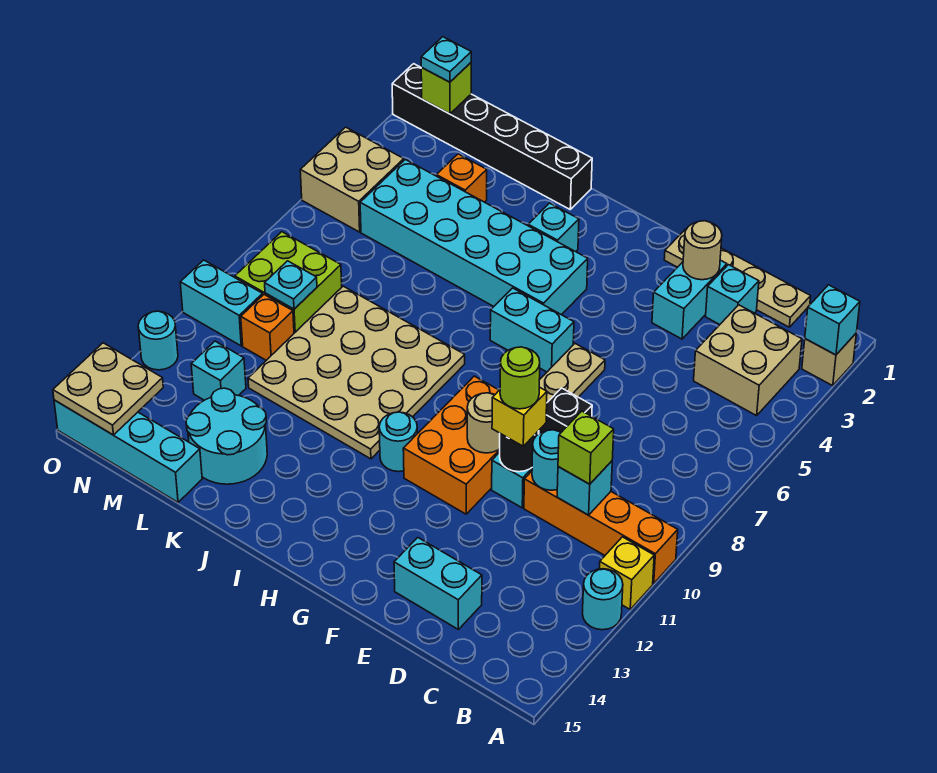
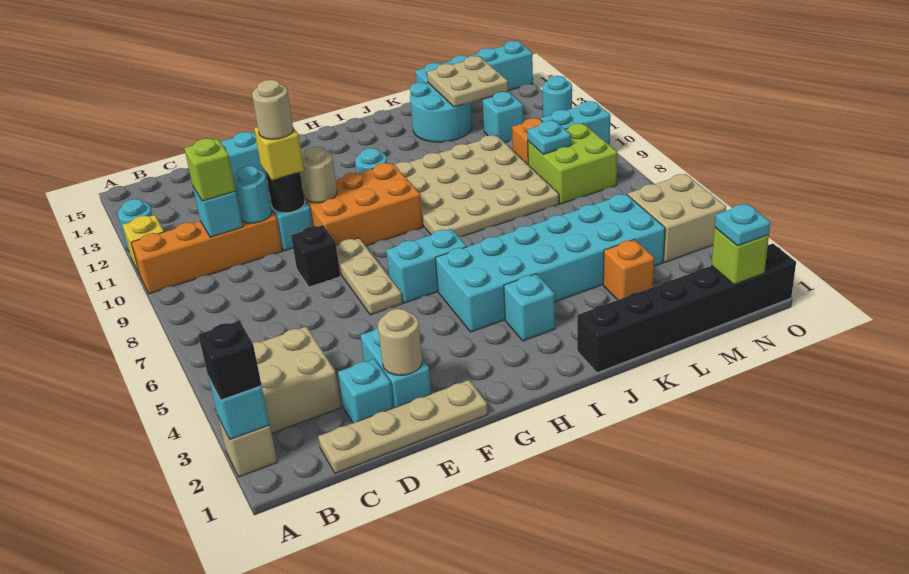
none -> black brick A2 level 3
lime round brick E10 level 4 -> tan round brick E10 level 4
orange brick F9:G11 level 1 -> orange brick F9:H10 level 1
tan plate N14:O15 level 2 -> tan plate L13:M14 level 2

